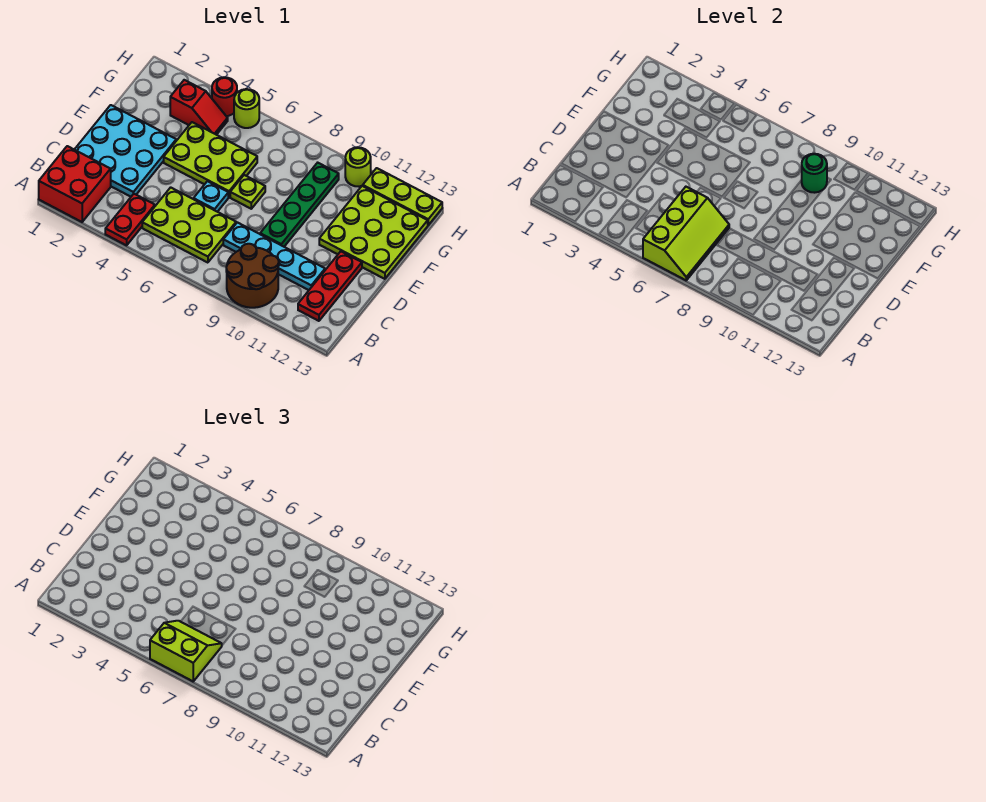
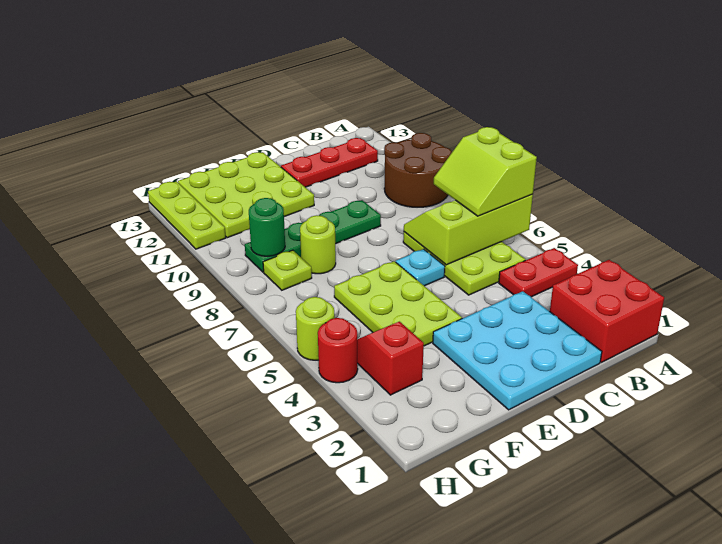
cyan plate C8:C11 level 1 -> none
lime plate E7 level 1 -> lime plate G8 level 1
lime round brick H10 level 1 -> lime round brick F8 level 1

